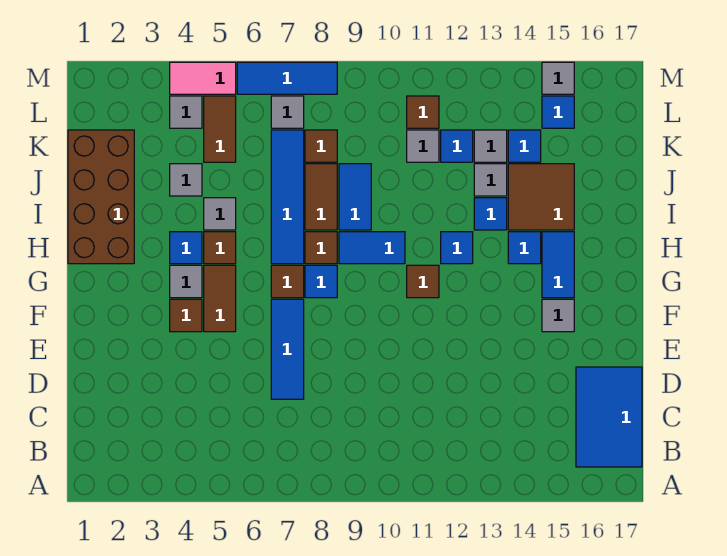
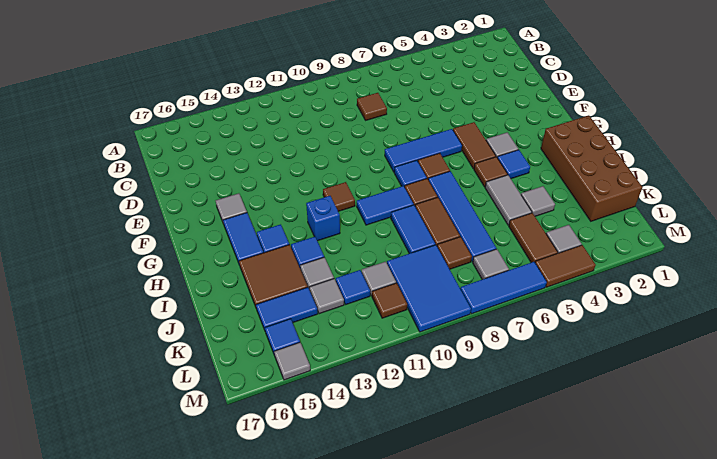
blue tile B16:D17 level 1 -> blue tile K9:M10 level 1
blue tile D7:F7 level 1 -> blue tile F6:F8 level 1
brown tile F4 level 1 -> brown tile C8 level 1
blue tile H12 level 1 -> blue brick H12 level 1
grey tile I5 level 1 -> grey tile I5:J5 level 1
blue tile K14 level 1 -> blue tile K14:K15 level 1
pink tile M4:M5 level 1 -> brown tile M4:M5 level 1

